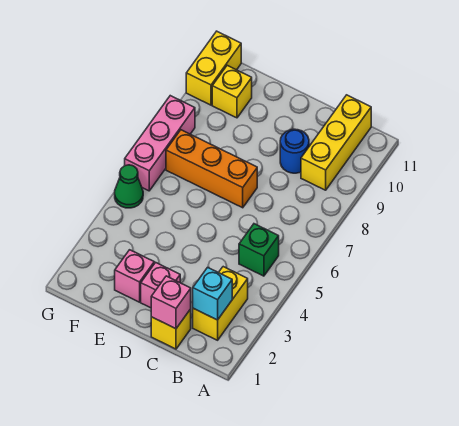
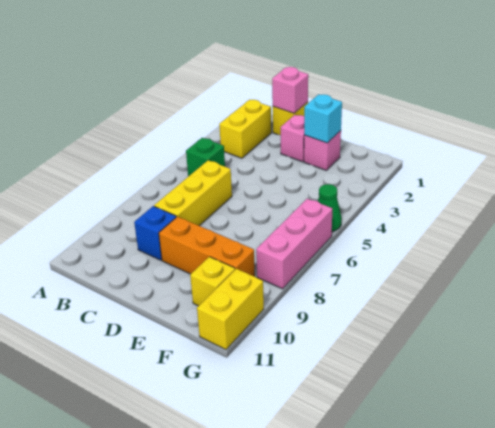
cyan brick B2 level 2 -> cyan brick E2 level 2
yellow brick B9:B11 level 1 -> yellow brick C6:C8 level 1
blue round brick C9 level 1 -> blue brick C9 level 1
orange brick D7:F7 level 1 -> orange brick D9:F9 level 1

